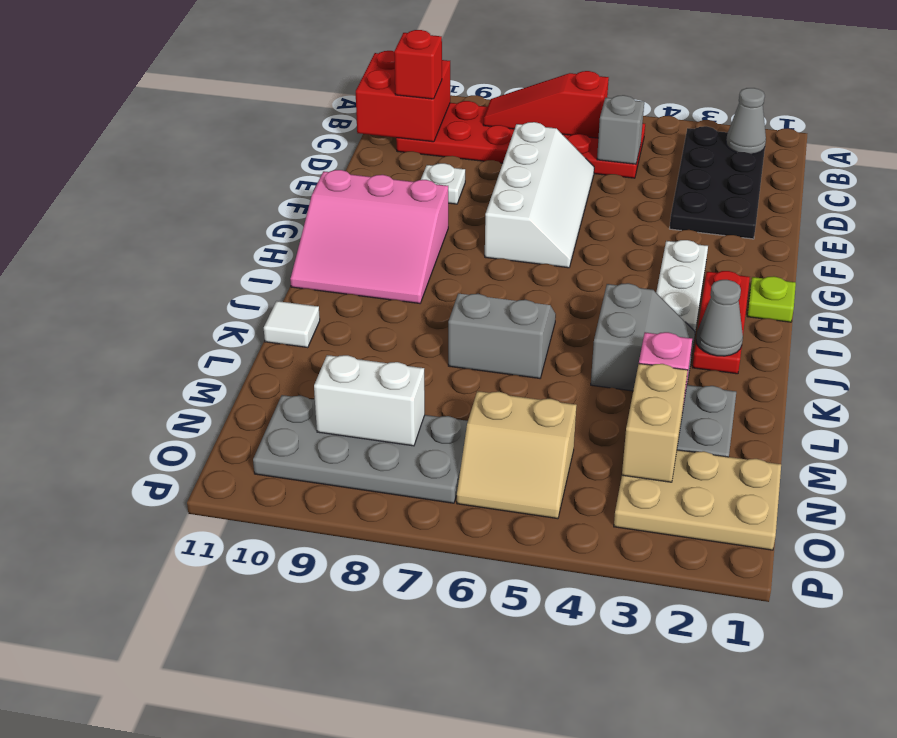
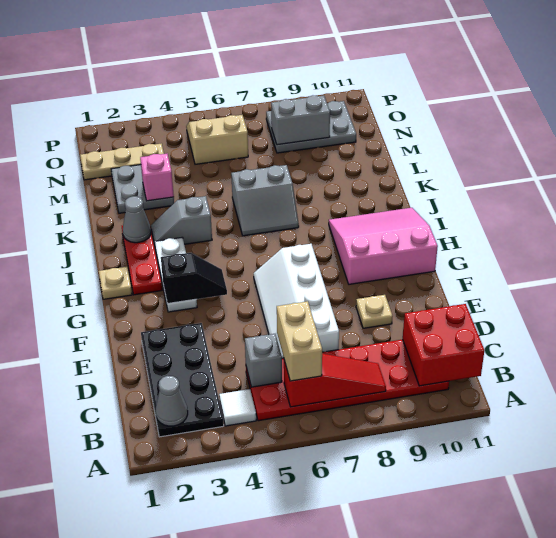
red brick C10 level 3 -> none
white plate E9 level 1 -> tan plate E9 level 1
none -> black slope G3:G4 level 2 top 3
lime plate H1 level 1 -> tan plate H1 level 1
grey slope J3:K4 level 1 top 4 -> grey slope J3:J4 level 1 top 4
white tile K11 level 1 -> white tile B4 level 1
tan brick M3:N3 level 2 -> tan brick B6:C6 level 3
tan plate N1:O3 level 1 -> tan plate N1:N3 level 1
grey plate N7:O10 level 1 -> grey plate N8:O10 level 1
white brick N8:N9 level 2 -> grey brick N8:N9 level 2

